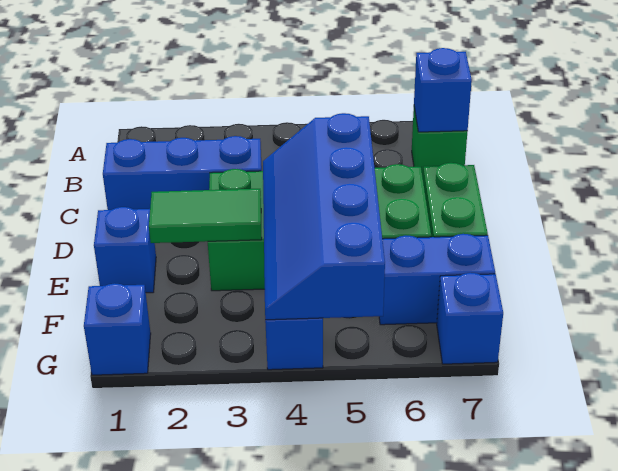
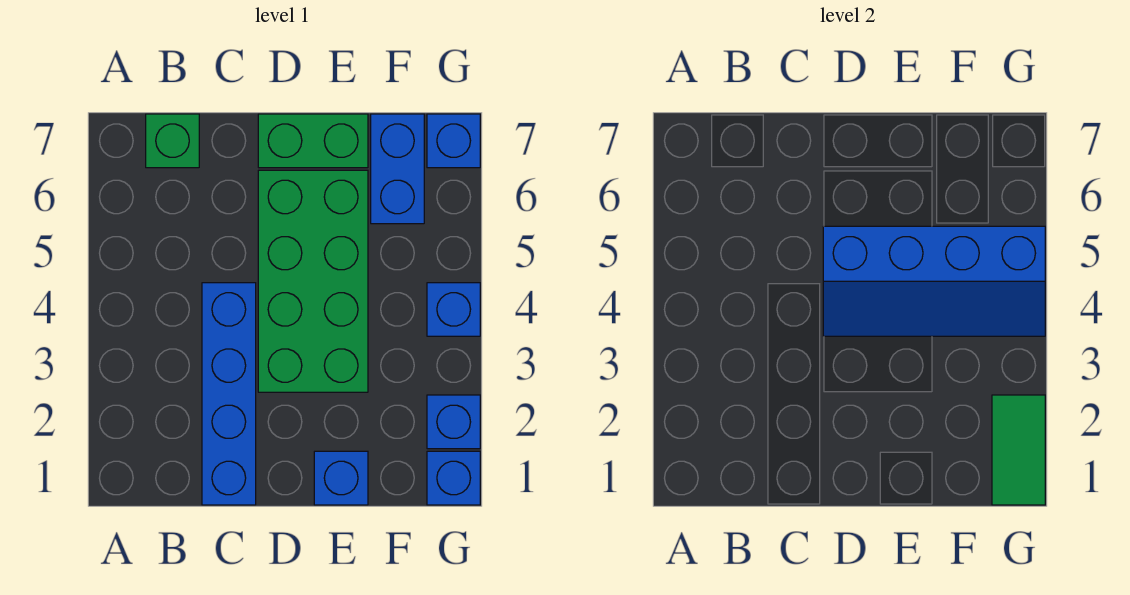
blue brick B7 level 2 -> blue brick G2 level 1
blue brick C1:C3 level 1 -> blue brick C1:C4 level 1
green tile E2:E3 level 2 -> green tile G1:G2 level 2

